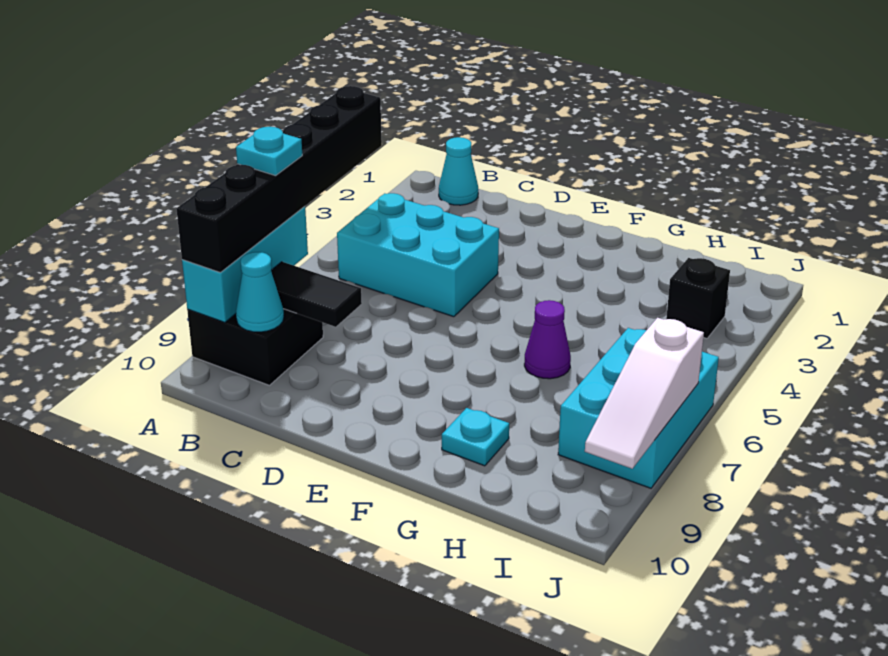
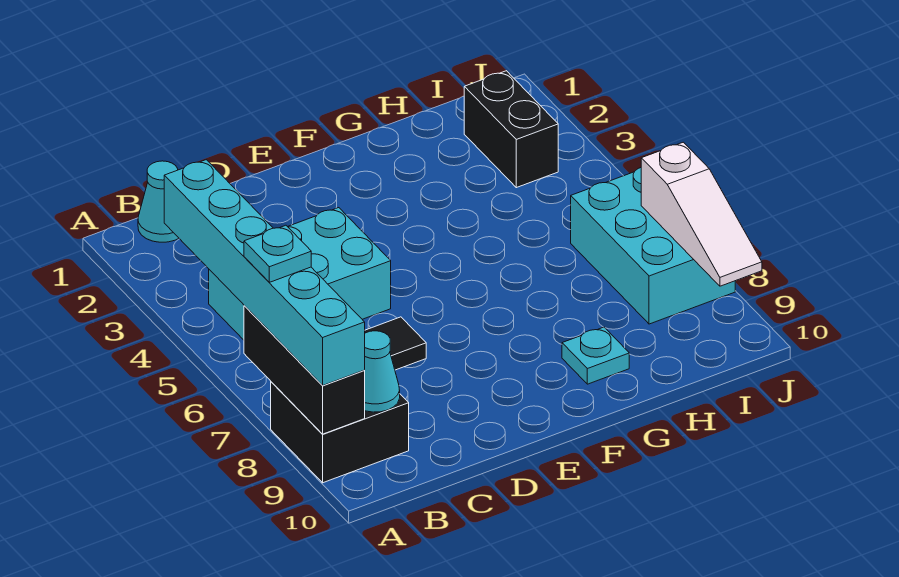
black brick A4:A9 level 3 -> cyan brick A4:A9 level 3
cyan brick A7:A9 level 2 -> black brick A7:A9 level 2
purple cone G6 level 1 -> none
black brick I3 level 1 -> black brick I2:I3 level 1

